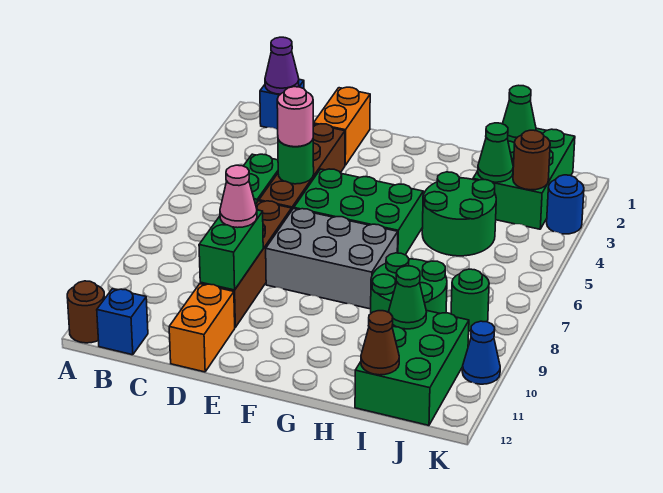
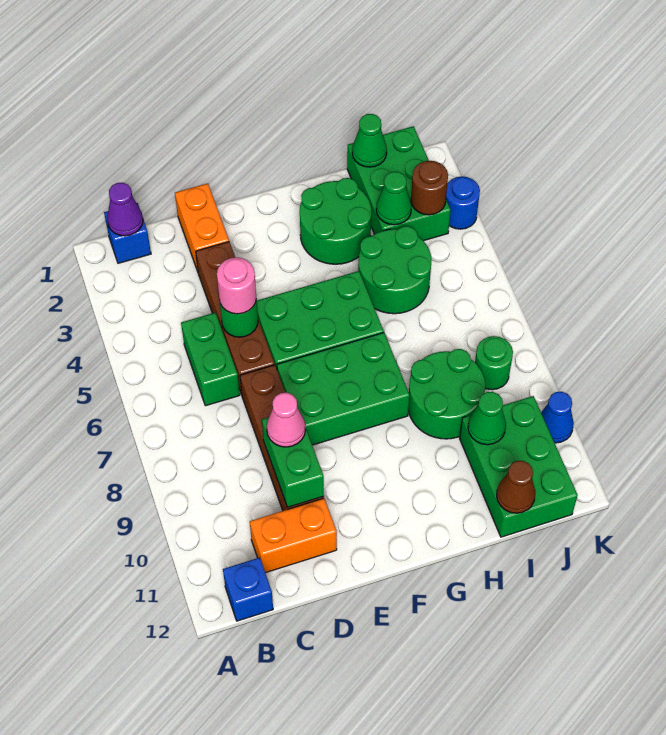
brown round brick A12 level 1 -> none
orange brick D11:D12 level 1 -> orange brick C11:D11 level 1
grey brick E7:G8 level 1 -> green brick E7:G8 level 1
none -> green round brick G2:H3 level 1

